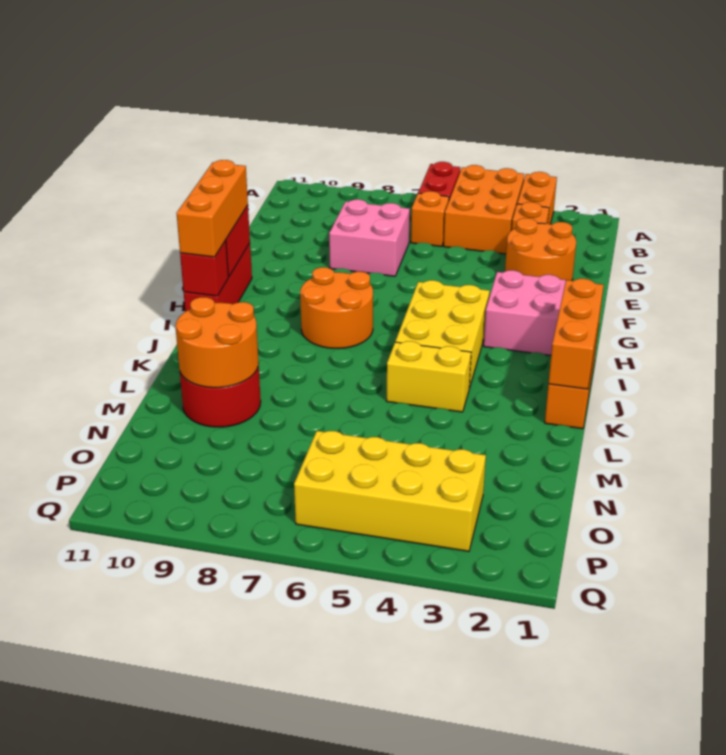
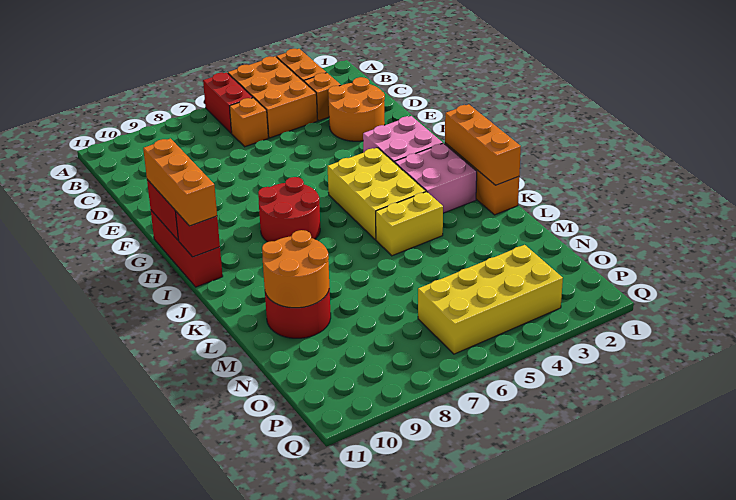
pink brick D7:E8 level 1 -> pink brick I2:J3 level 1
orange round brick H7:I8 level 1 -> red round brick H7:I8 level 1

